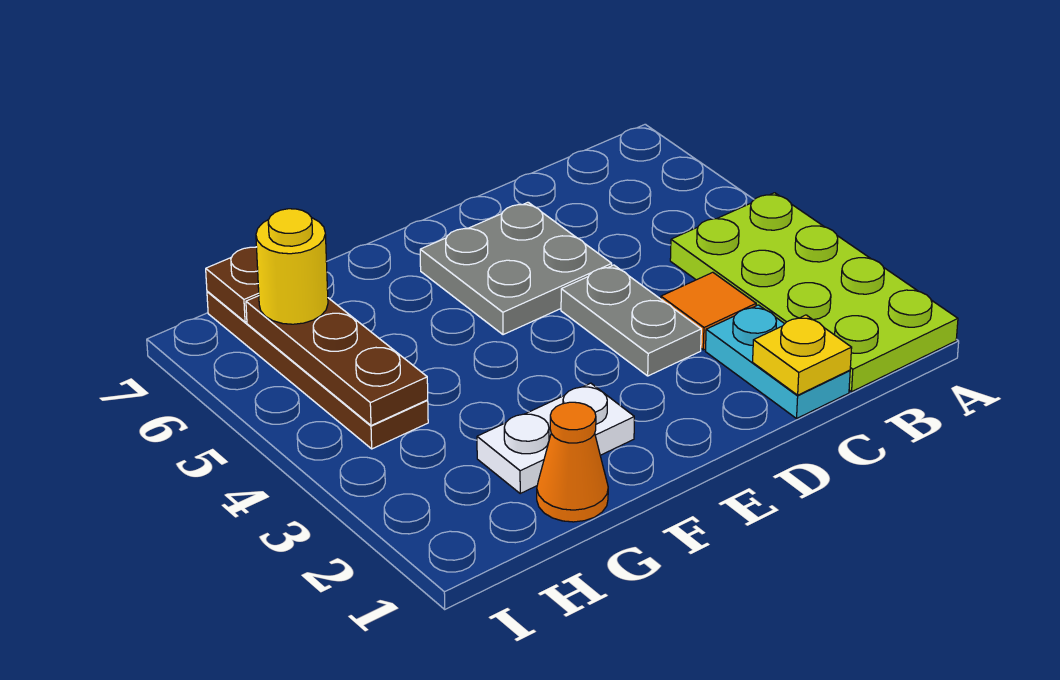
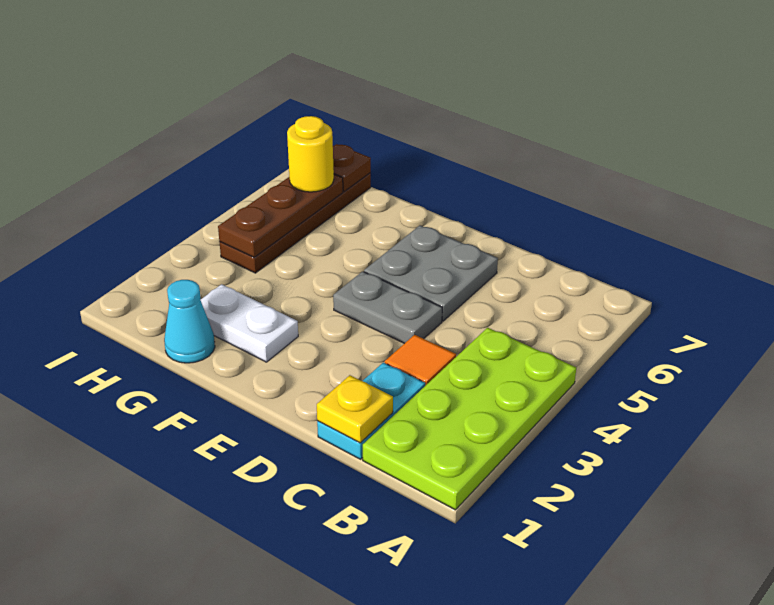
grey plate D3:D4 level 1 -> grey plate D4:E4 level 1
orange cone G1 level 1 -> cyan cone G1 level 1

